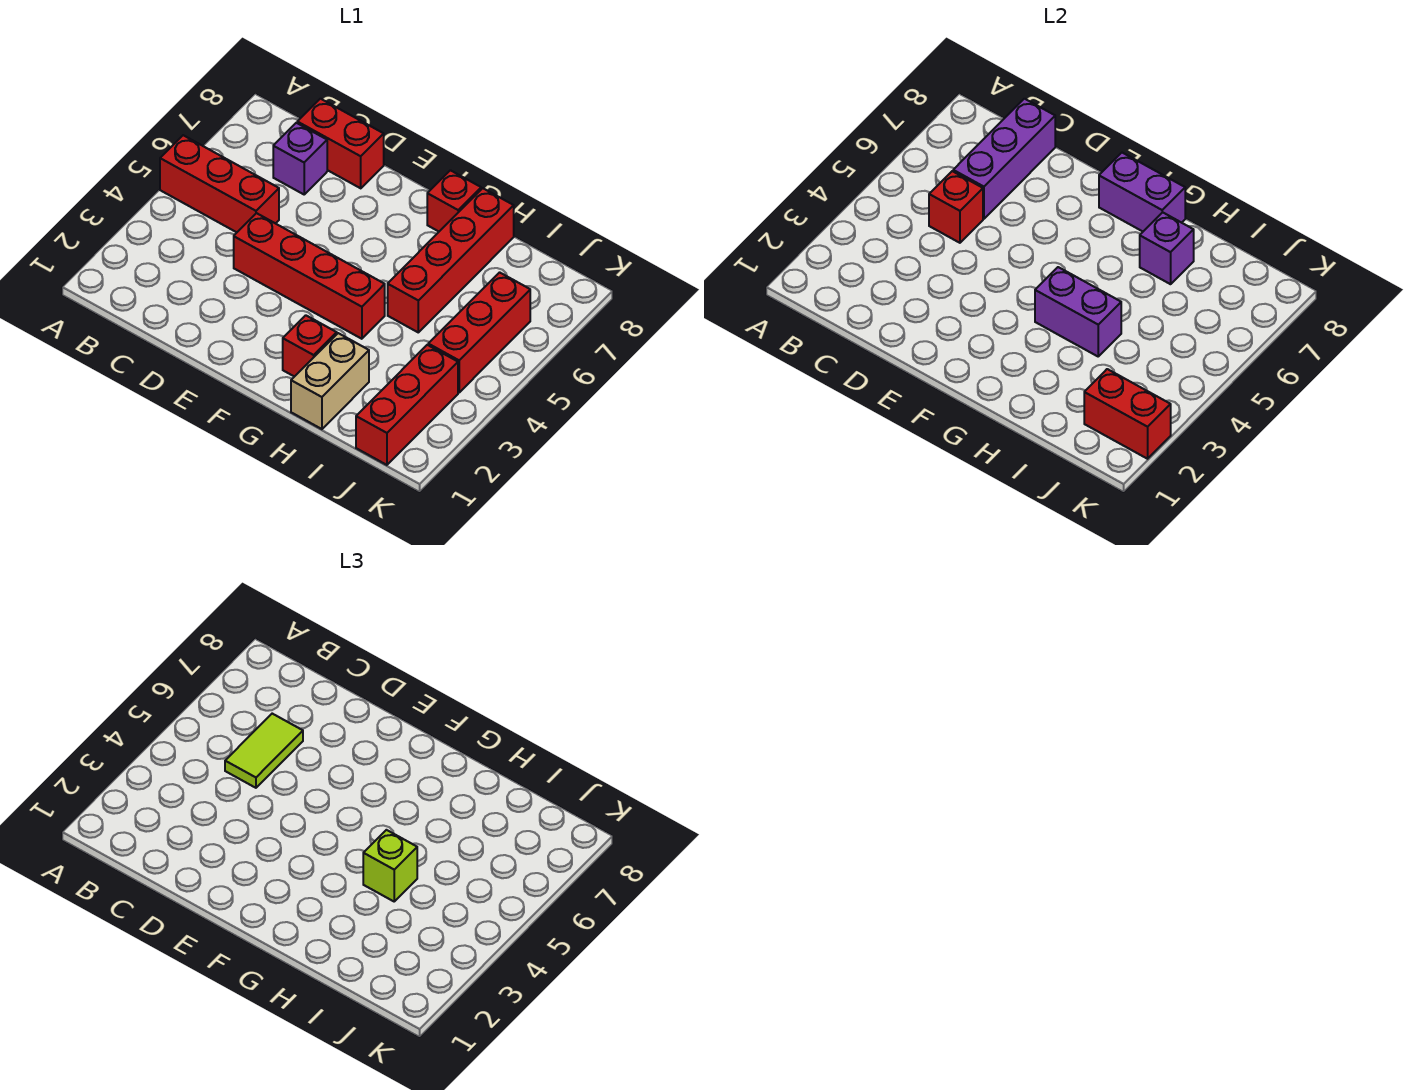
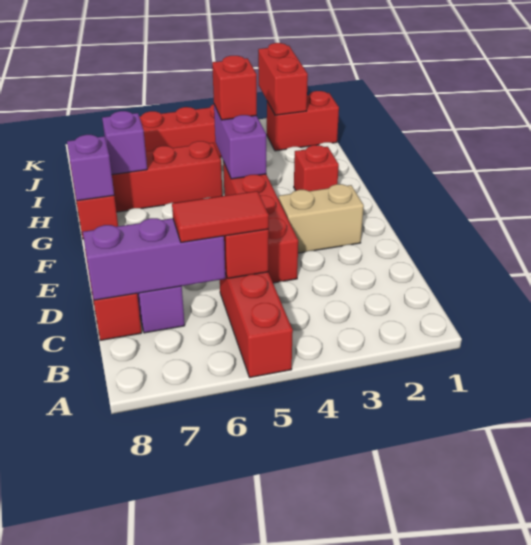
lime tile C5:C6 level 3 -> red tile C5:C6 level 3
purple brick F8:G8 level 2 -> purple brick G8 level 2
tan brick H1:H2 level 1 -> tan brick E2:E3 level 1
lime brick H4 level 3 -> red brick H4 level 3
red brick J1:J3 level 1 -> red brick J1:J2 level 1

